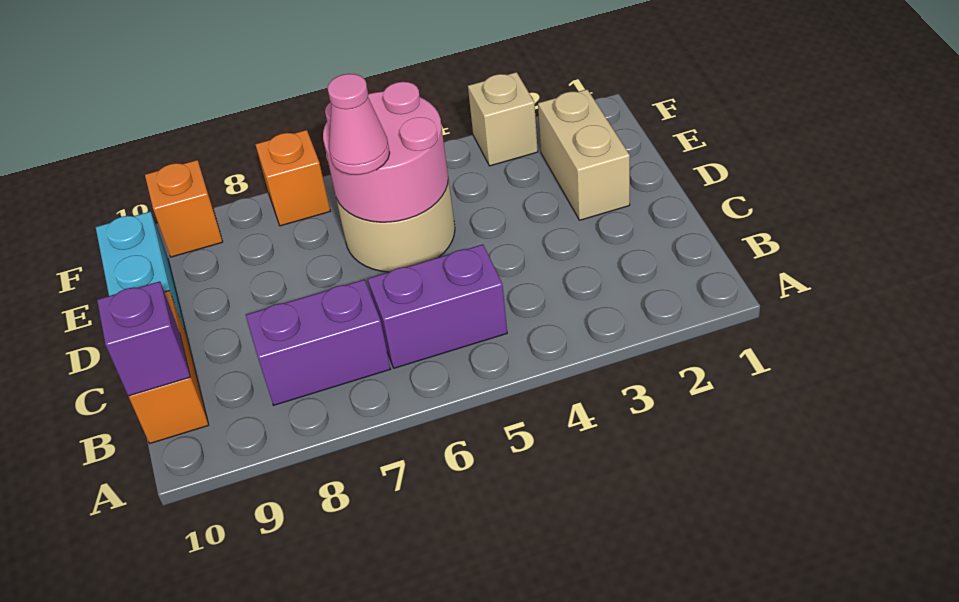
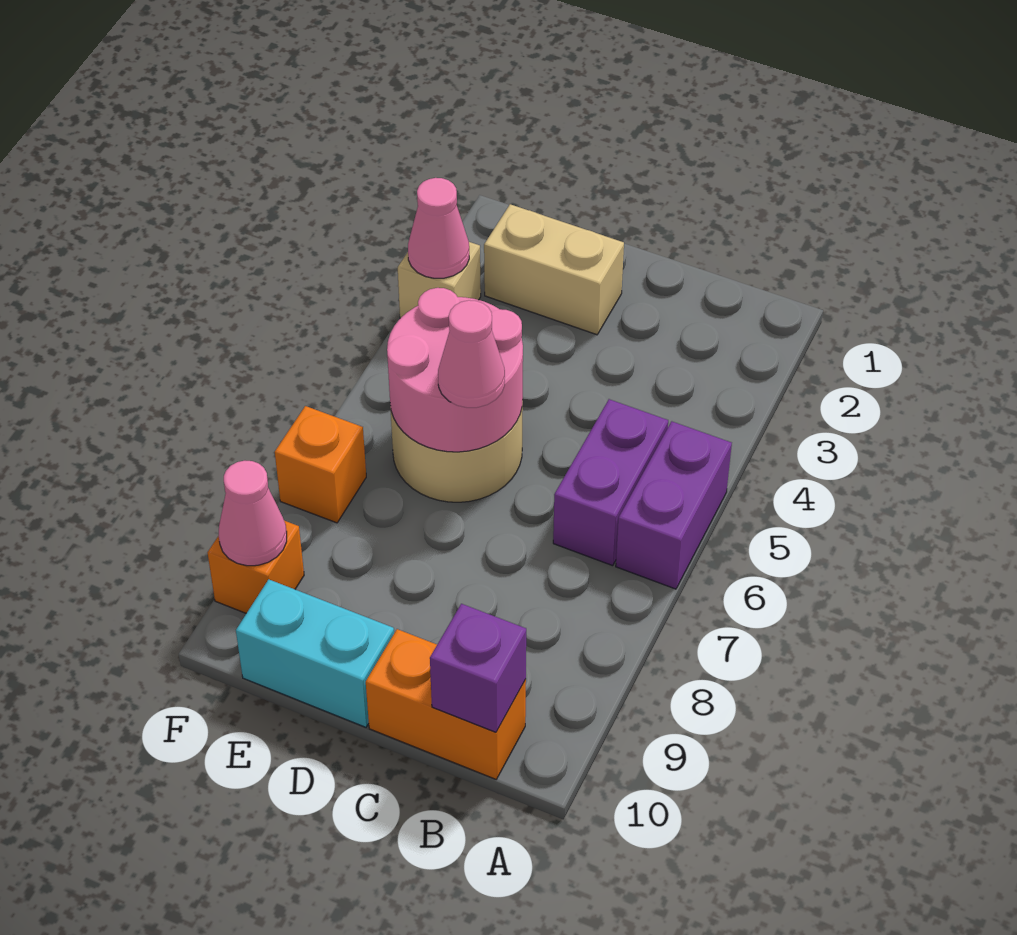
purple brick B7:B8 level 1 -> purple brick A5:A6 level 1
none -> pink cone F3 level 2
none -> pink cone F9 level 2

